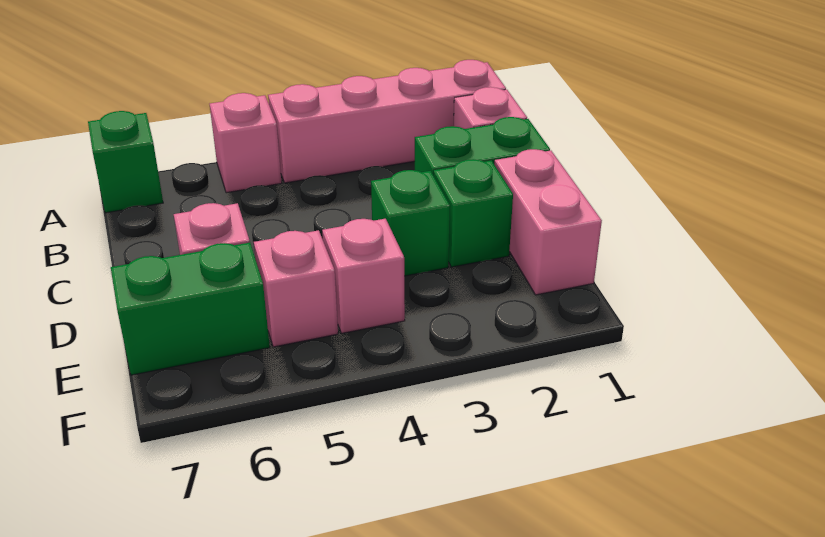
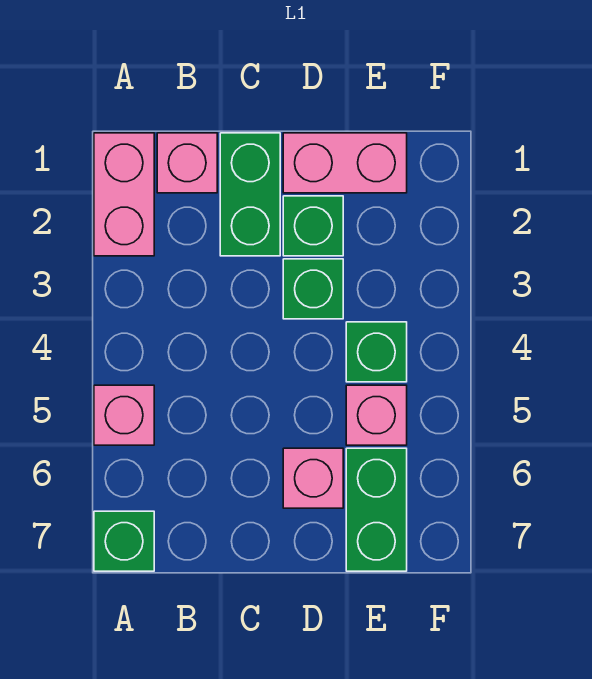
pink brick A1:A4 level 1 -> pink brick A1:A2 level 1
pink brick E4 level 1 -> green brick E4 level 1

